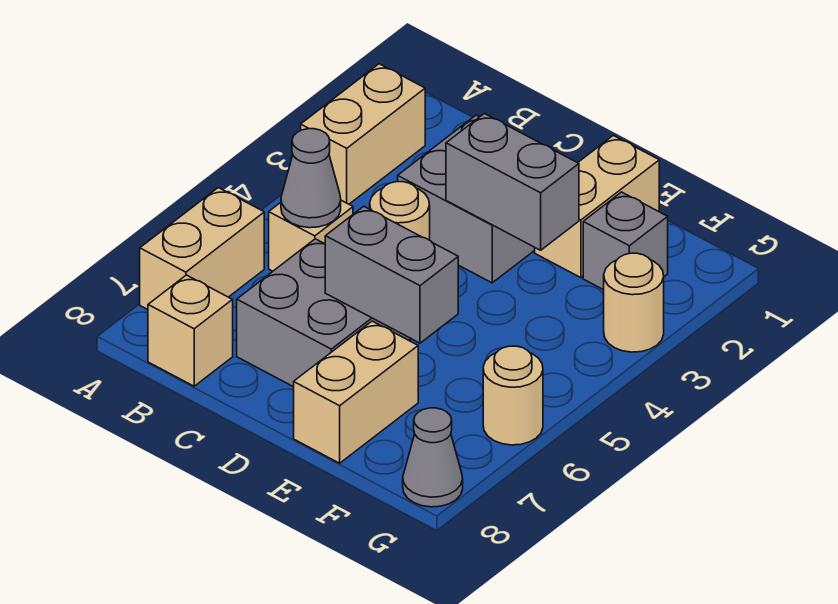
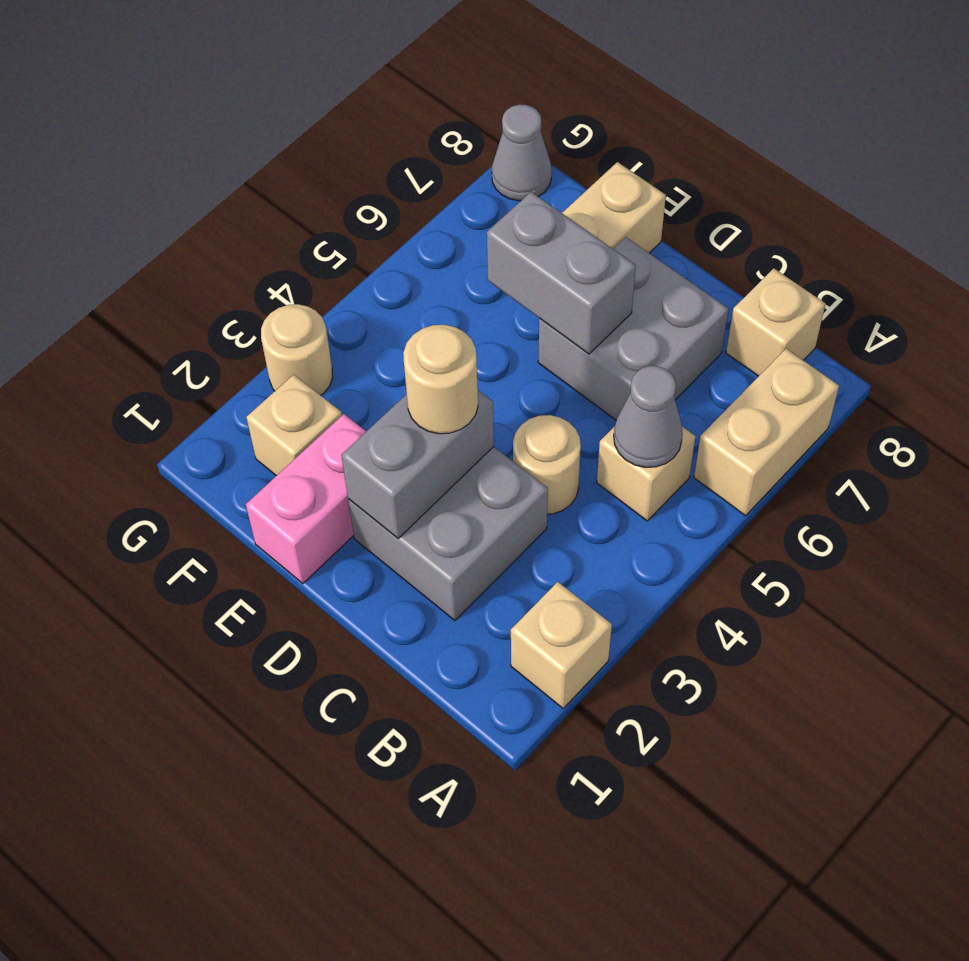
tan brick A2:A3 level 1 -> tan brick A2 level 1
grey brick D3:E3 level 2 -> grey brick D2:D3 level 2
tan brick E1:E2 level 1 -> pink brick E1:E2 level 1
grey brick F2 level 1 -> tan brick F2 level 1
tan round brick G6 level 1 -> tan round brick D3 level 3

